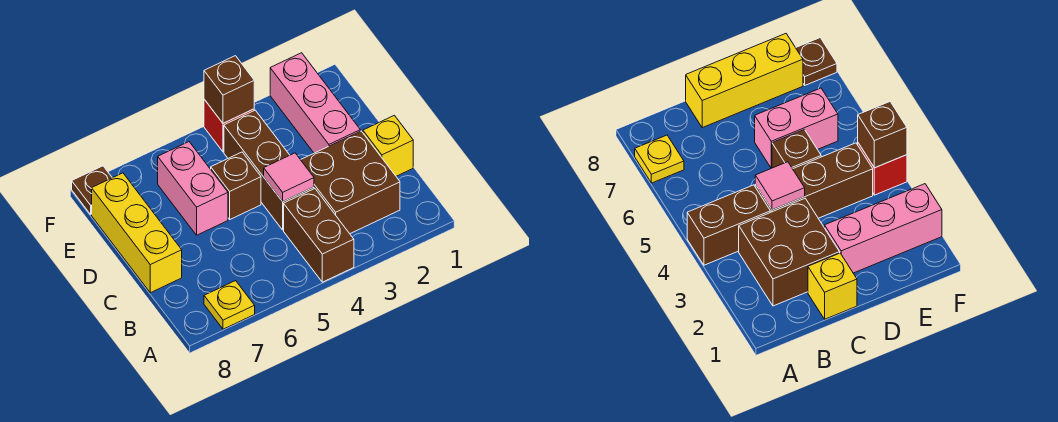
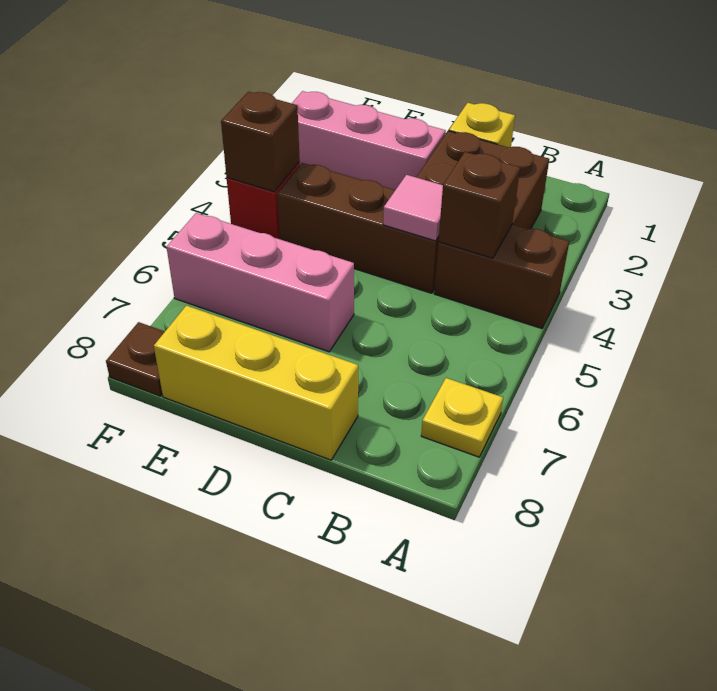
brown brick D5 level 1 -> brown brick B4 level 2
pink brick D6:E6 level 1 -> pink brick D6:F6 level 1

